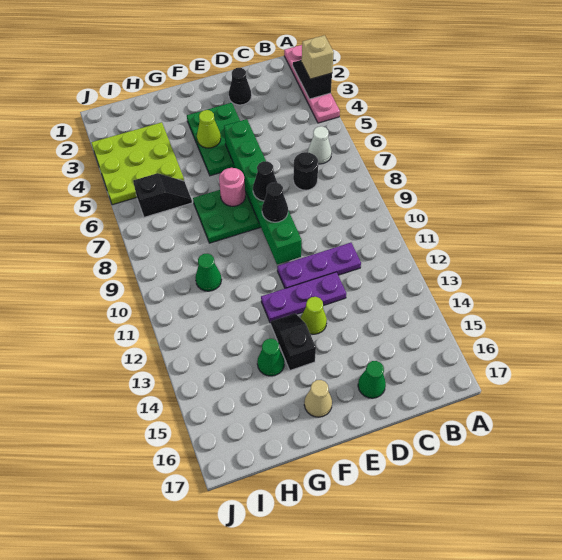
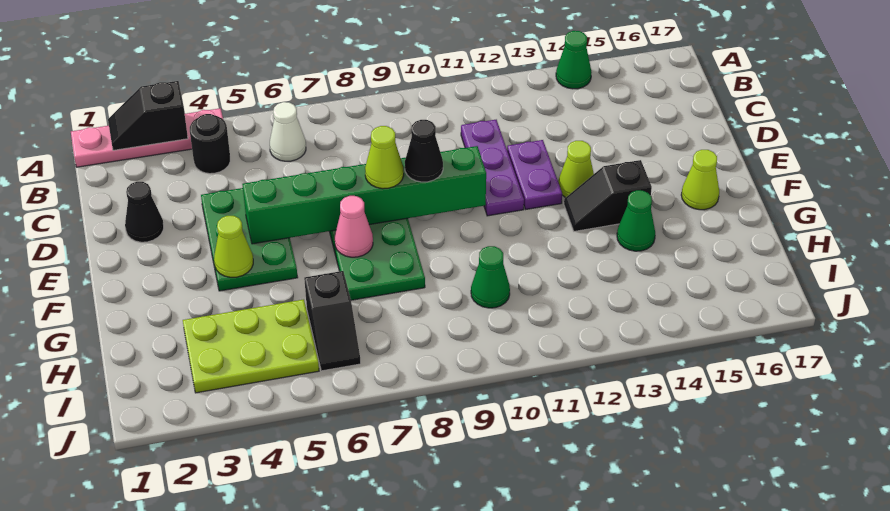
tan brick A3 level 3 -> none
black round brick C7 level 1 -> black round brick B4 level 1
purple plate D12:F12 level 1 -> purple plate D12:E12 level 1
green cone D16 level 1 -> green cone A14 level 1
green plate E3:F5 level 1 -> green plate D4:F5 level 1
black cone E8 level 3 -> lime cone E8 level 3
pink round brick F7 level 2 -> pink cone F7 level 2
tan cone F16 level 1 -> lime cone F16 level 1
lime plate H3:J5 level 1 -> lime plate H3:I5 level 1
black slope H6:I6 level 1 top I -> black slope H6:I6 level 1 top H

